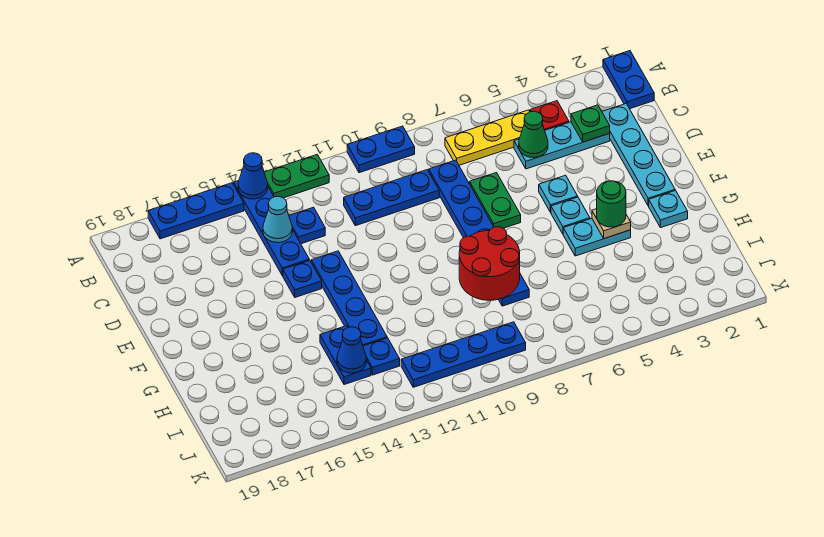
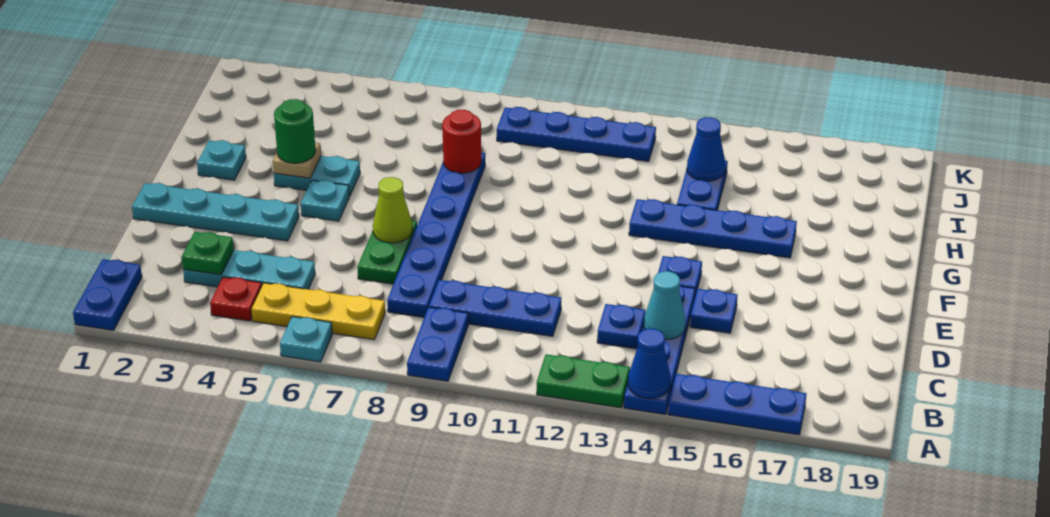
blue plate A9:A10 level 1 -> blue plate A9:B9 level 1
cyan plate C2:F2 level 1 -> cyan plate E1:E4 level 1
green cone C5 level 2 -> none
cyan plate E5 level 1 -> cyan plate A6 level 1
none -> lime cone E7 level 2
blue plate E13:H13 level 1 -> blue plate G13:G16 level 1
red round brick G8:H9 level 2 -> red round brick H8 level 2
blue plate I13 level 1 -> blue plate D15 level 1

